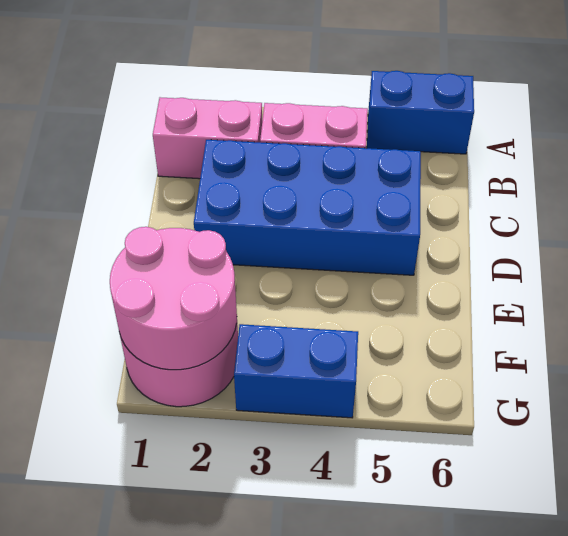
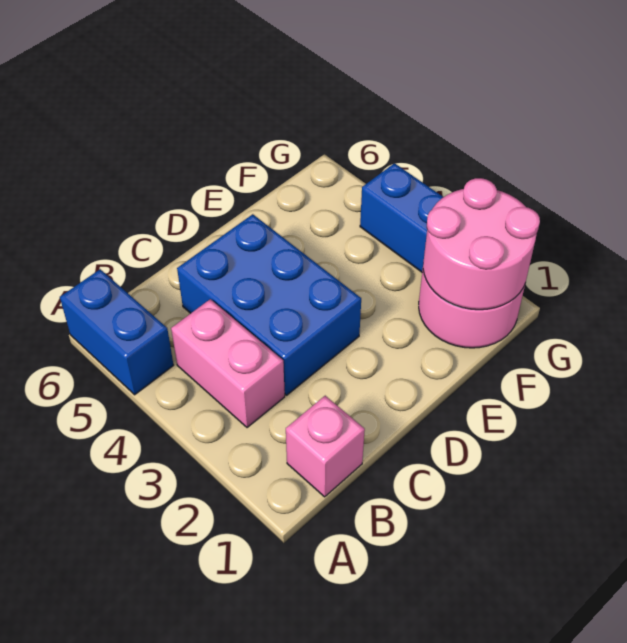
pink brick B1:B2 level 1 -> pink brick B1 level 1
blue brick C2:D5 level 1 -> blue brick C3:D5 level 1

